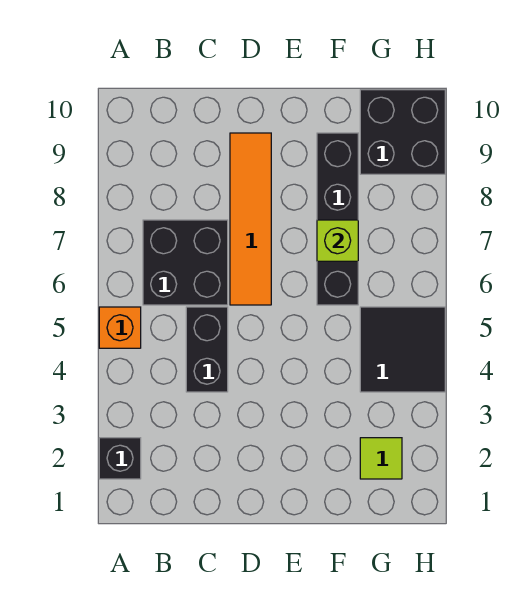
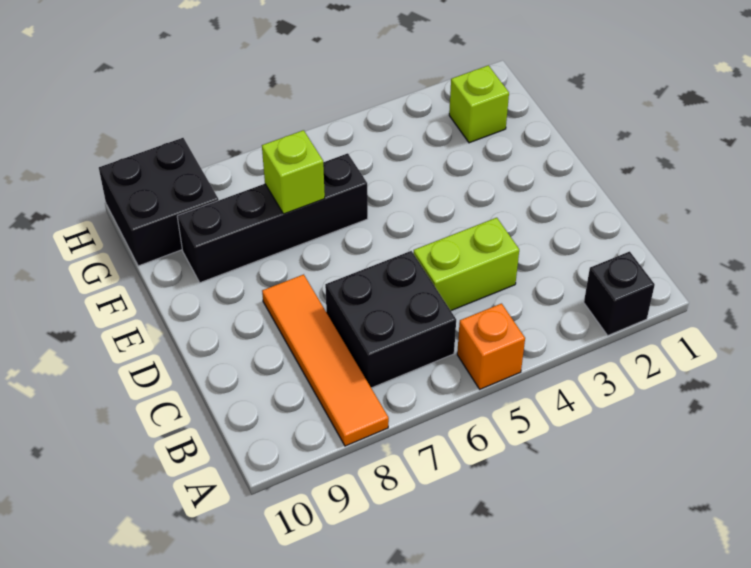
black brick C4:C5 level 1 -> lime brick C4:C5 level 1
orange tile D6:D9 level 1 -> orange tile A8:D8 level 1
lime tile G2 level 1 -> lime brick G2 level 1
black tile G4:H5 level 1 -> none

